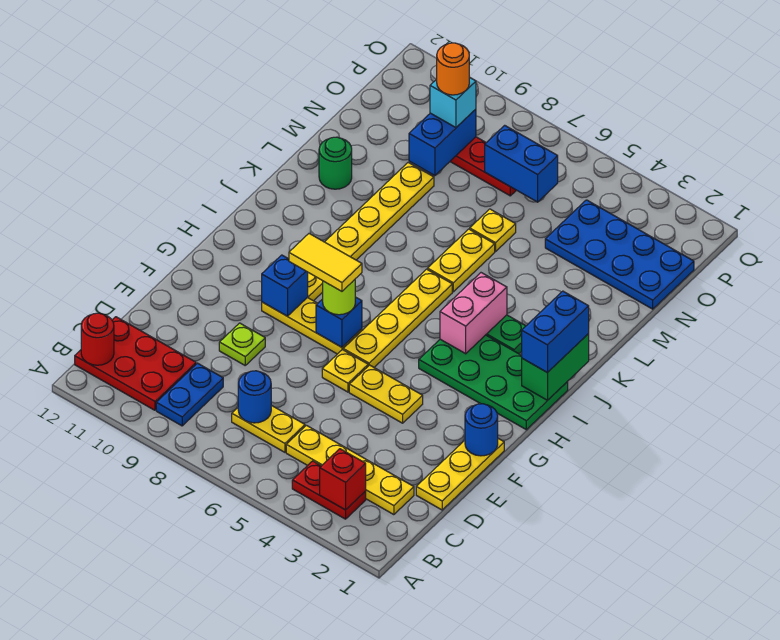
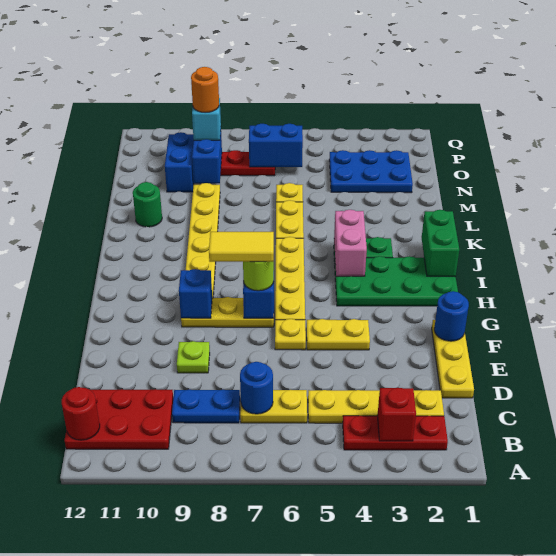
red plate B3:B4 level 1 -> red plate B2:B4 level 1
blue plate B9:C9 level 1 -> blue plate C8:C9 level 1
blue brick I1:J1 level 3 -> blue brick N10:O10 level 1
blue plate N1:O4 level 1 -> blue plate N2:O4 level 1

